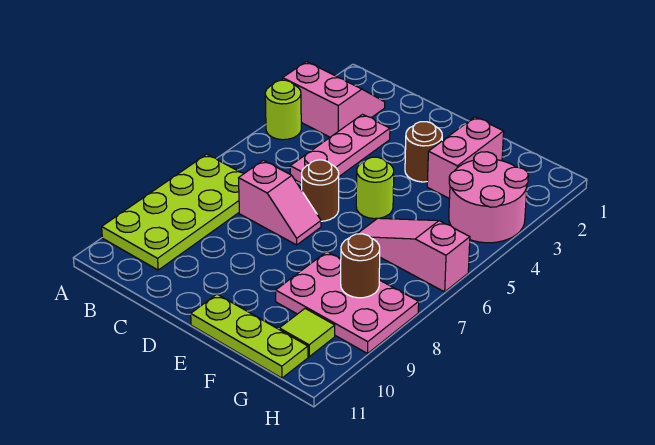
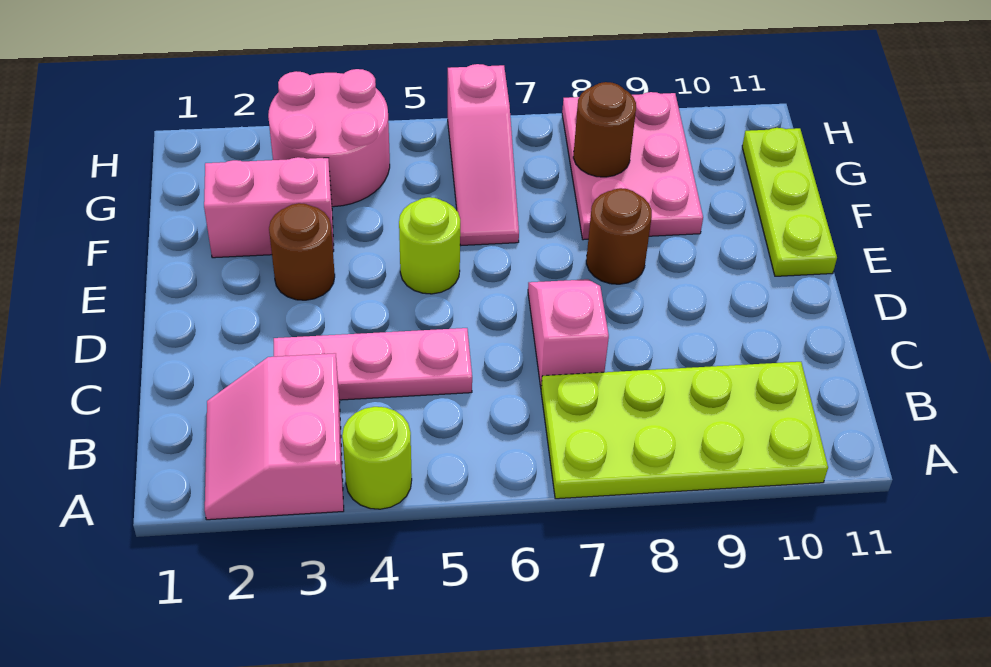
brown round brick D6 level 1 -> brown round brick E8 level 1
lime tile G10 level 1 -> none

